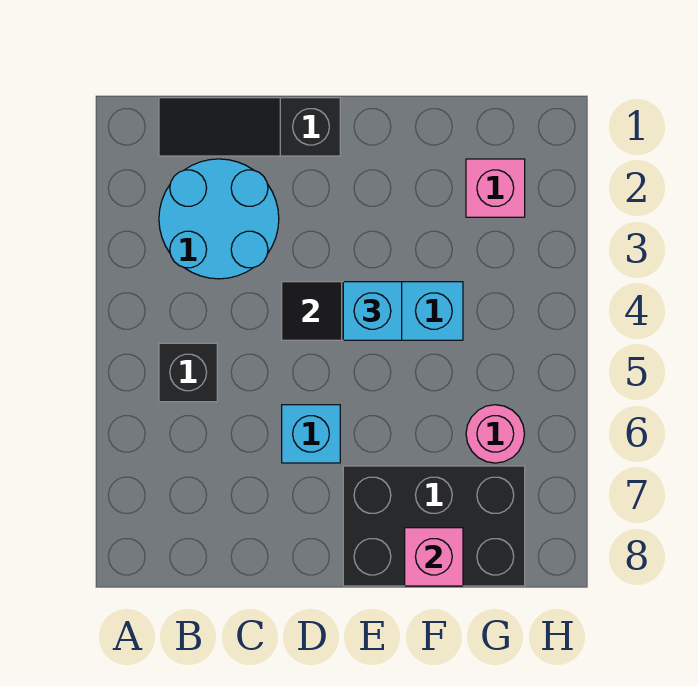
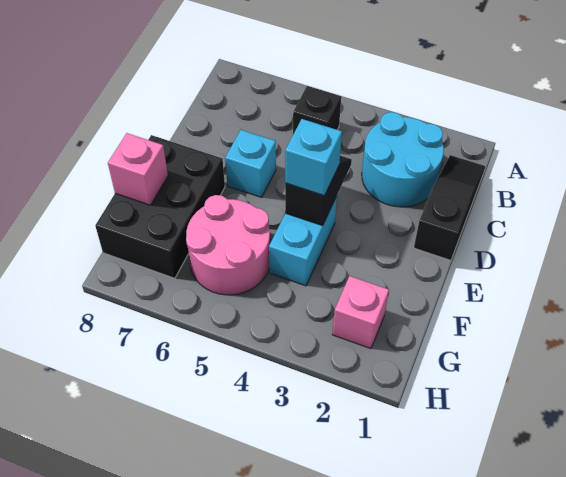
pink round brick G6 level 1 -> pink round brick F5:G6 level 1

